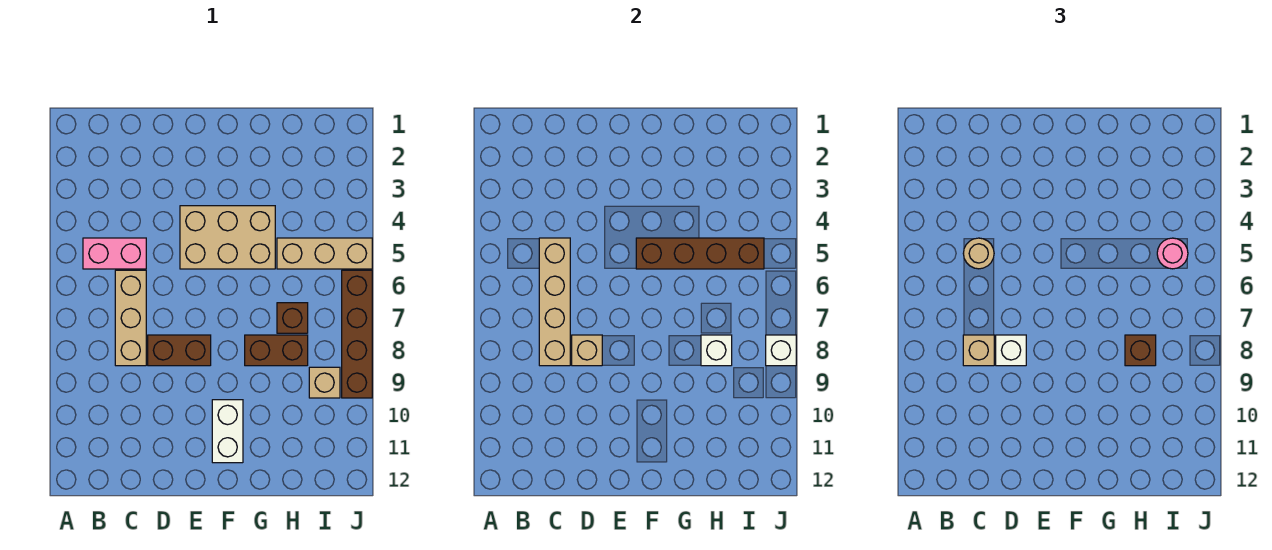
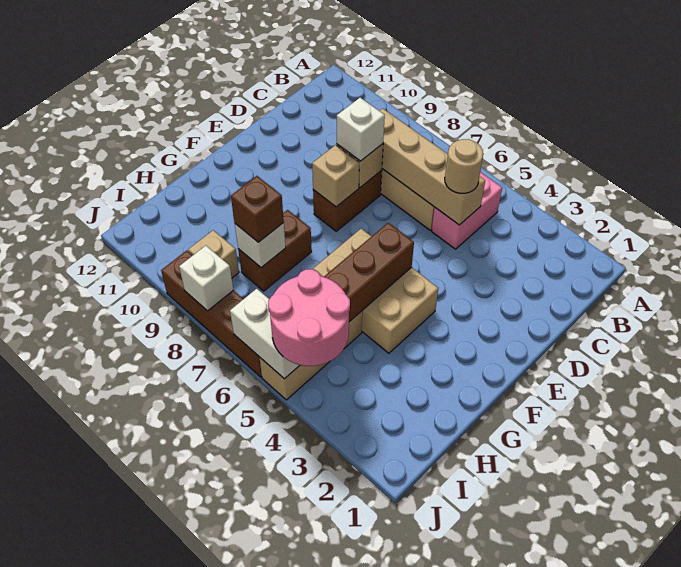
tan brick C8 level 3 -> tan brick E8 level 2
tan brick E4:G5 level 1 -> tan brick F4:G6 level 1
white brick F10:F11 level 1 -> white brick J5:J6 level 2
brown brick H7 level 1 -> none
pink round brick I5 level 3 -> pink round brick I4:J5 level 3

